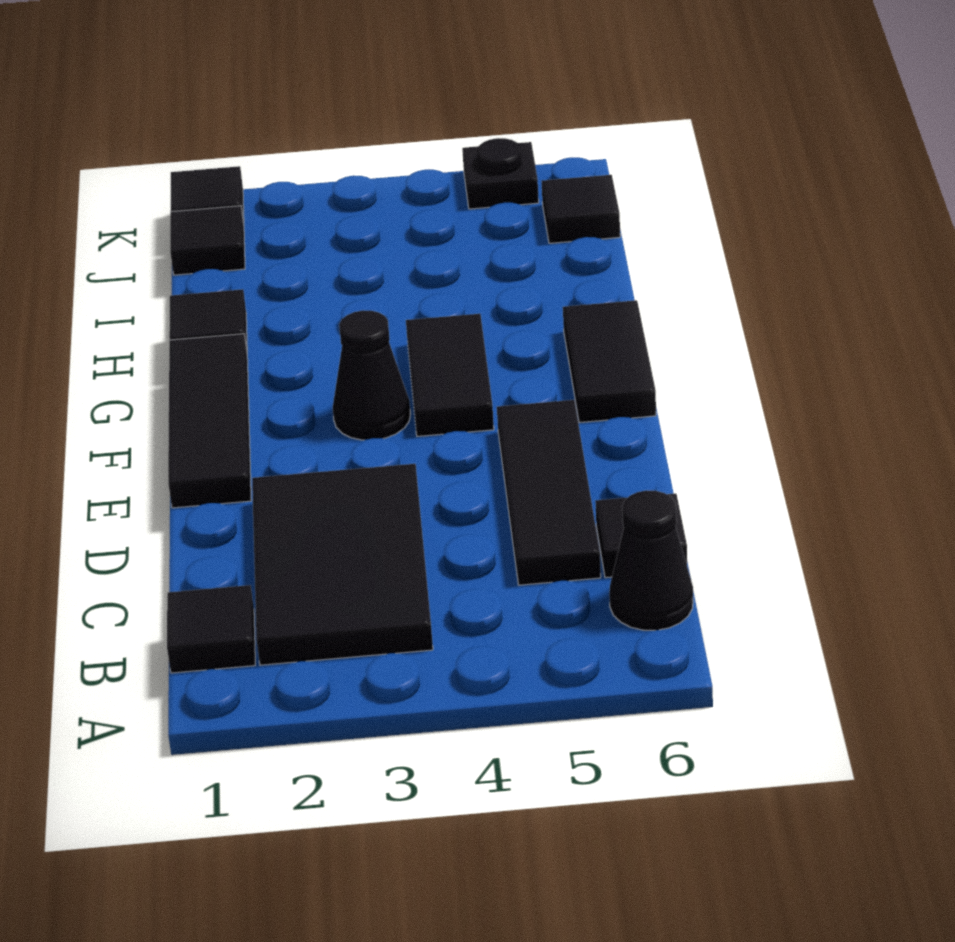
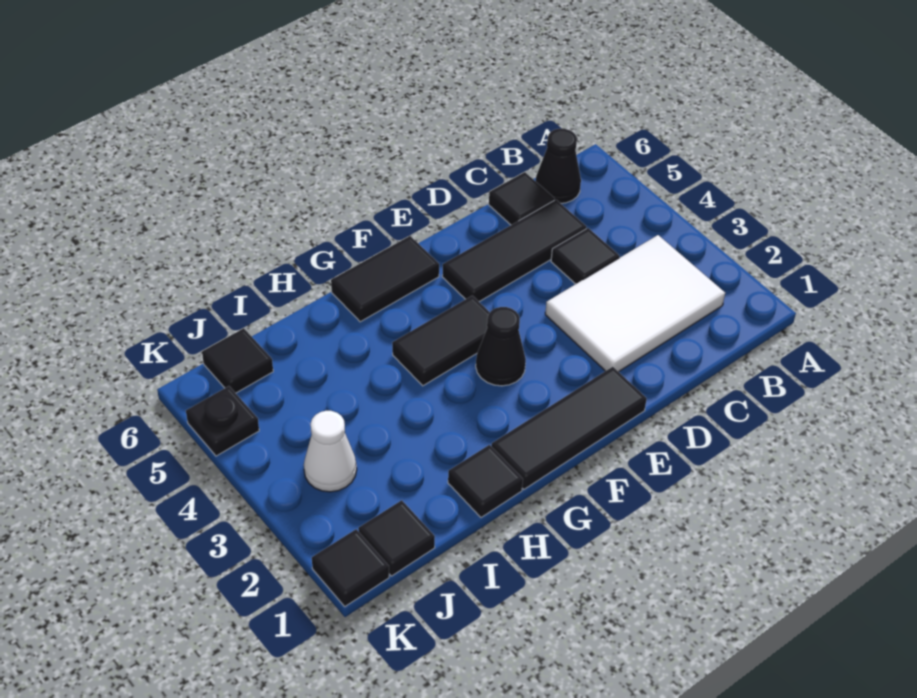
black tile B1 level 1 -> black tile C4 level 1
black tile B2:D3 level 1 -> white tile B2:D3 level 1
none -> white cone J3 level 1

